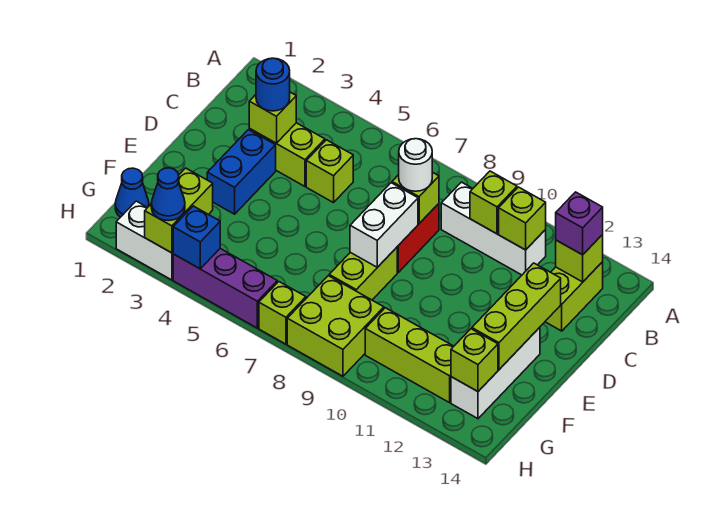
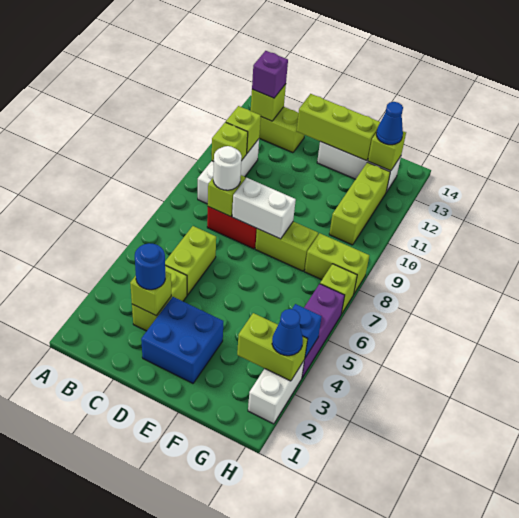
lime brick C5 level 1 -> lime brick C5:C6 level 1
blue brick D3:E3 level 1 -> blue brick D2:E3 level 1
blue cone G1 level 1 -> blue cone G13 level 3
lime brick G8:H9 level 1 -> lime brick G8:H8 level 1

